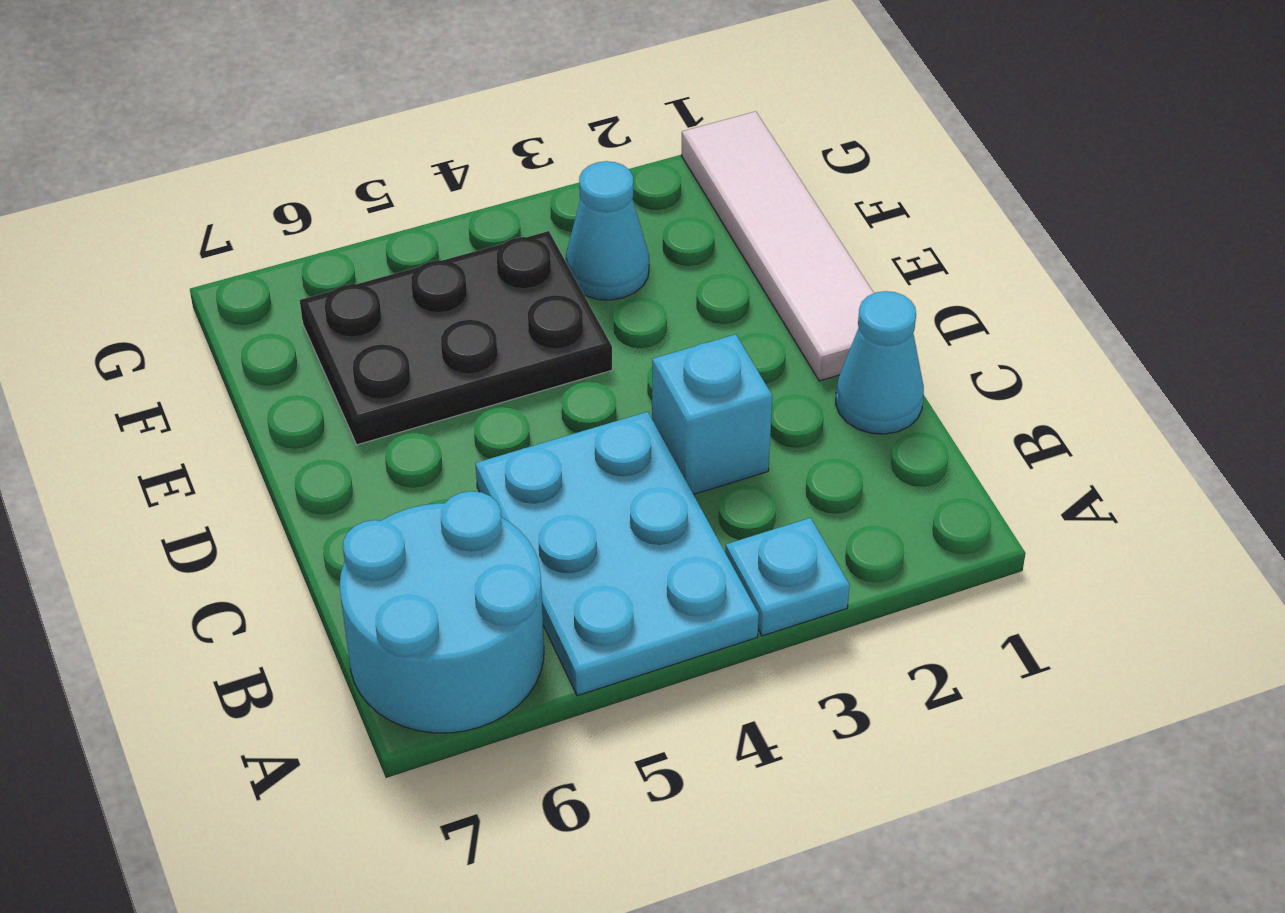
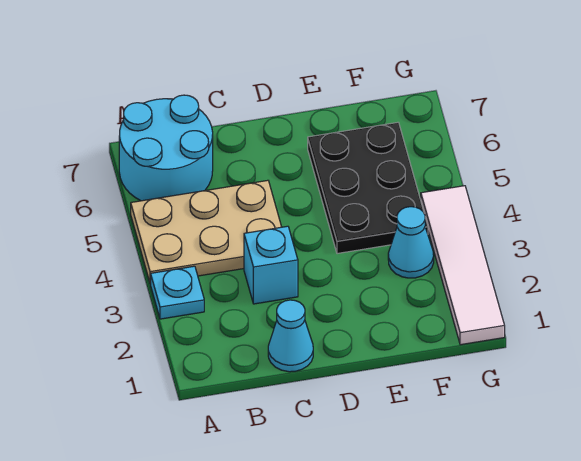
cyan plate A4:C5 level 1 -> tan plate A4:C5 level 1
white tile D1:G1 level 1 -> white tile G1:G4 level 1

